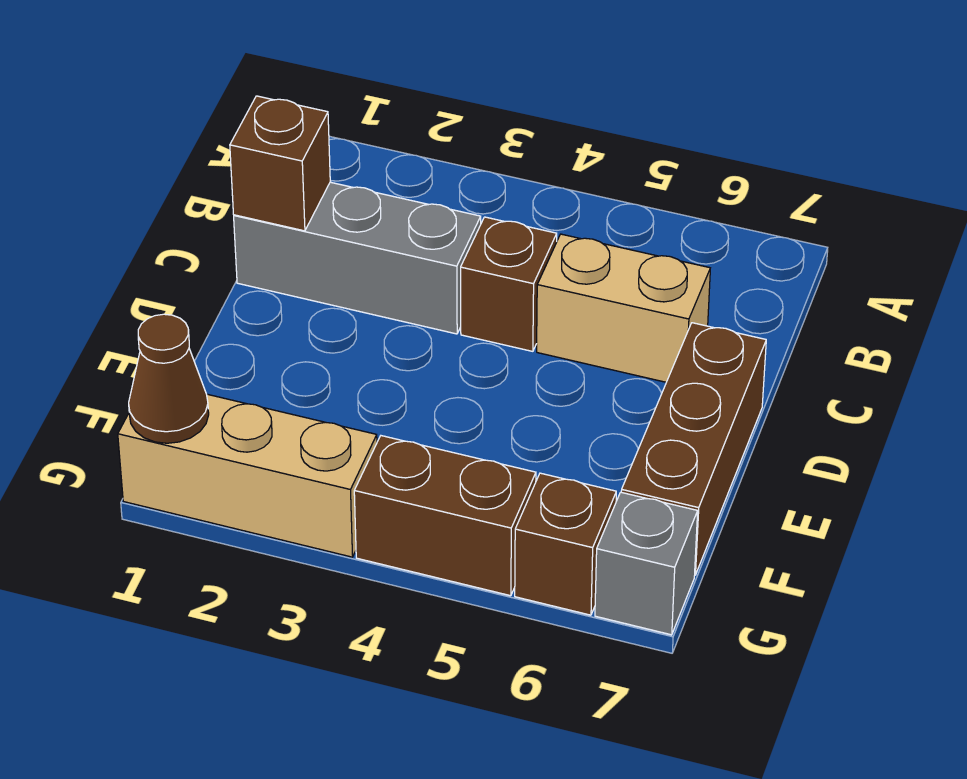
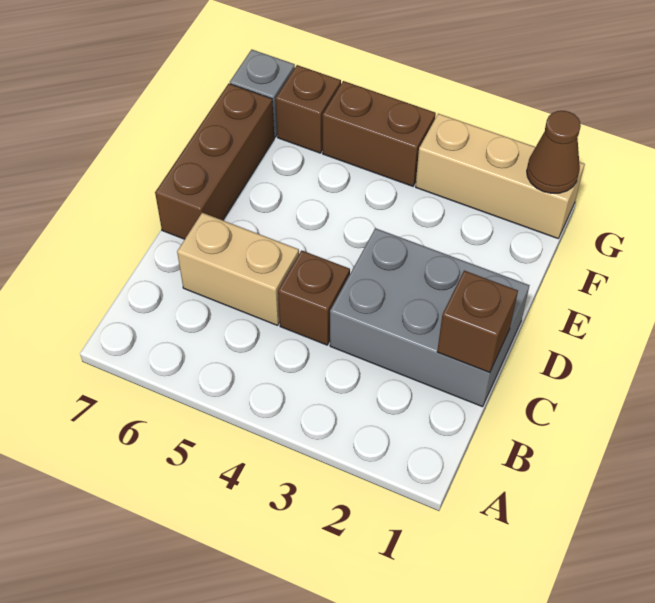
grey brick C1:C3 level 1 -> grey brick C1:D3 level 1

